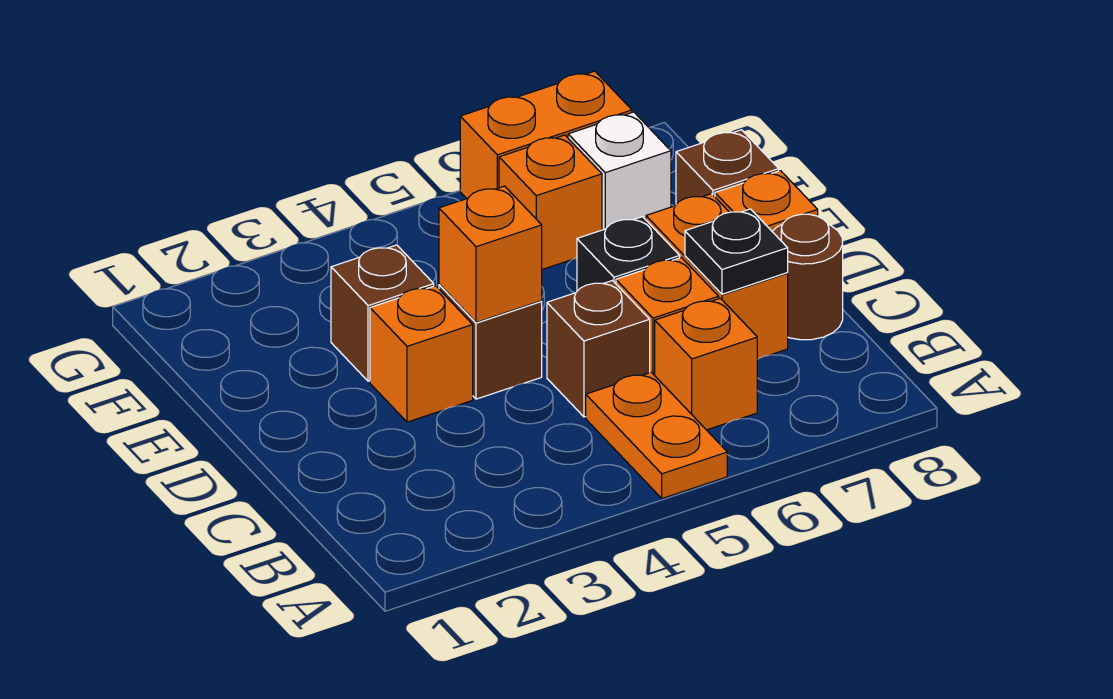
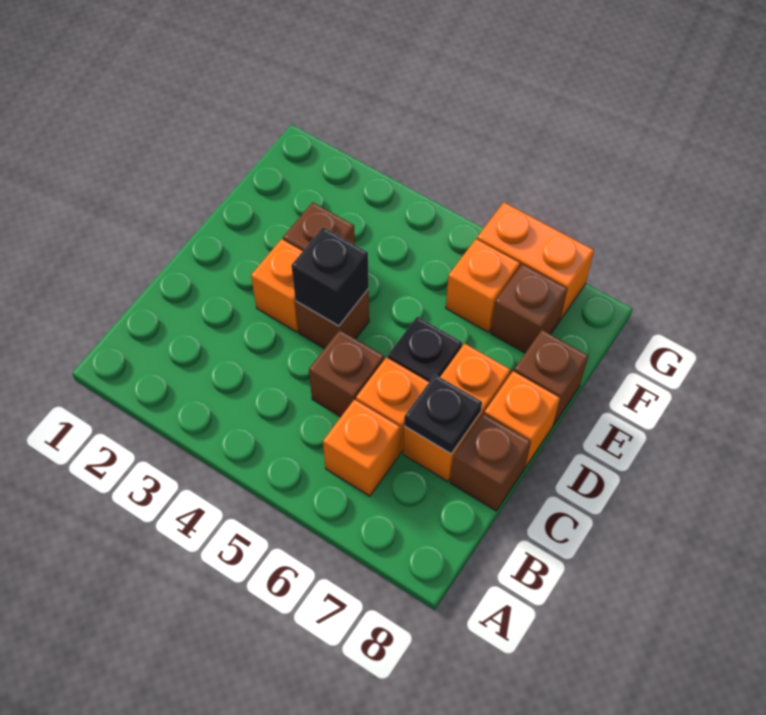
orange plate A5:B5 level 1 -> none
brown round brick C8 level 1 -> brown brick C8 level 1
orange brick D4 level 2 -> black brick D4 level 2
white brick F7 level 1 -> brown brick F7 level 1

